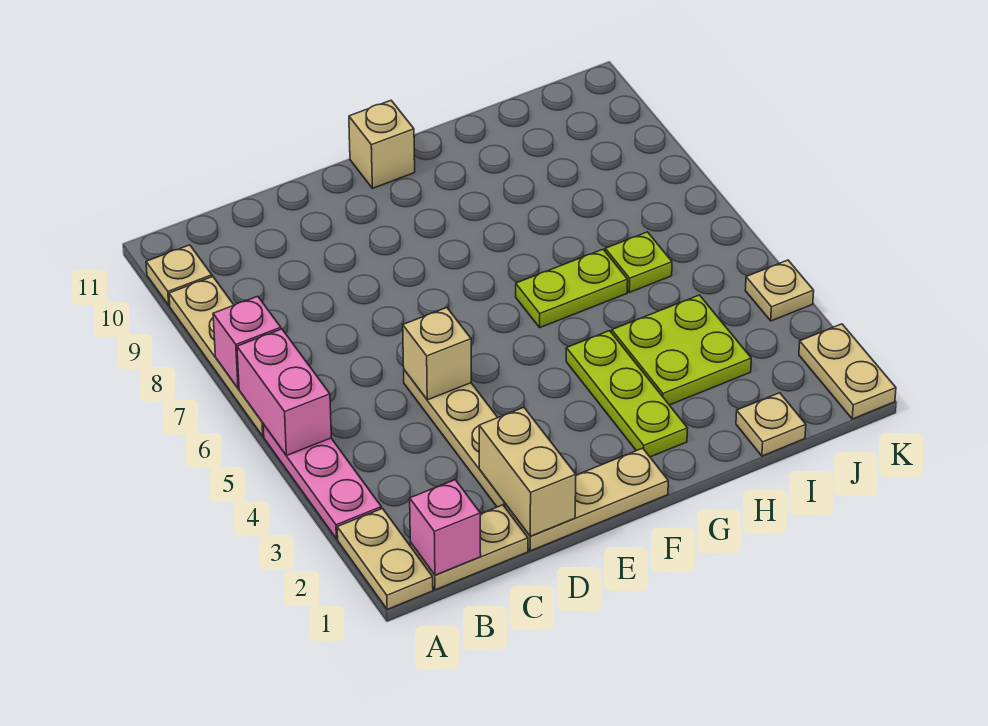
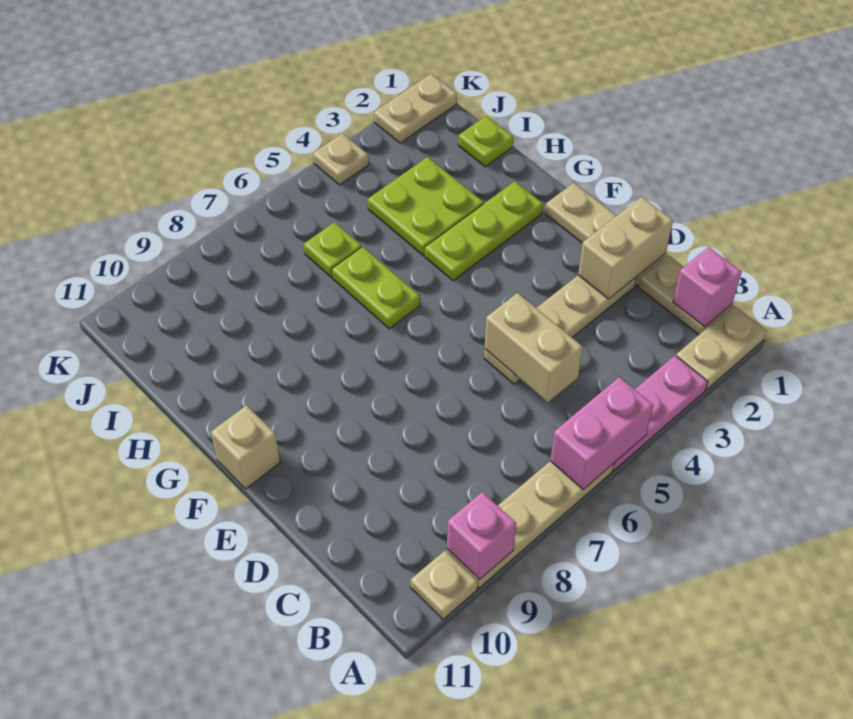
pink brick A7 level 2 -> pink brick A9 level 2
tan brick D5 level 2 -> tan brick C5:D5 level 2
tan plate I1 level 1 -> lime plate I1 level 1

